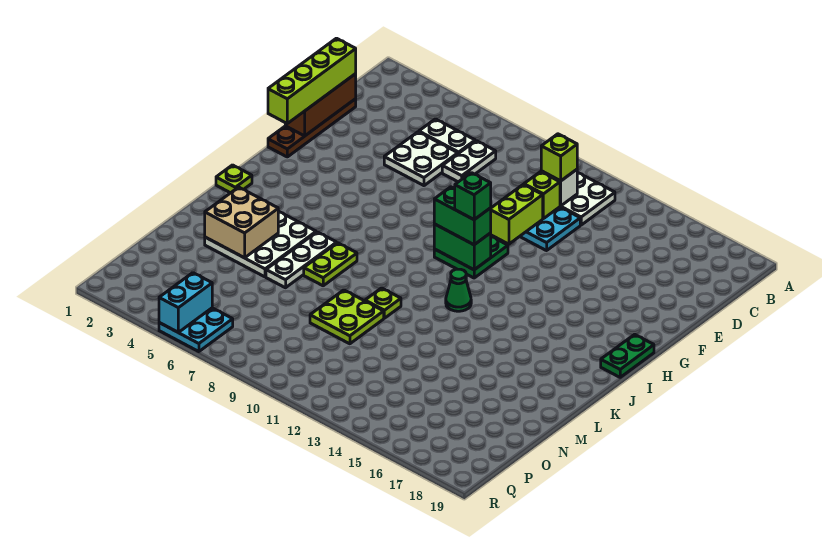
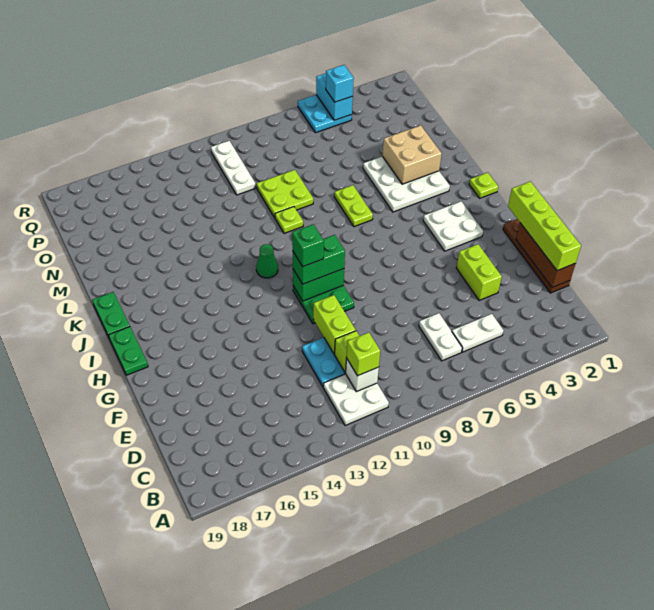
white plate D5:E6 level 1 -> white plate H3:I4 level 1
none -> lime brick E4:F4 level 1
none -> green plate J19:K19 level 1
white plate K6:M6 level 1 -> white plate O11:Q11 level 1
none -> cyan brick Q5 level 3

